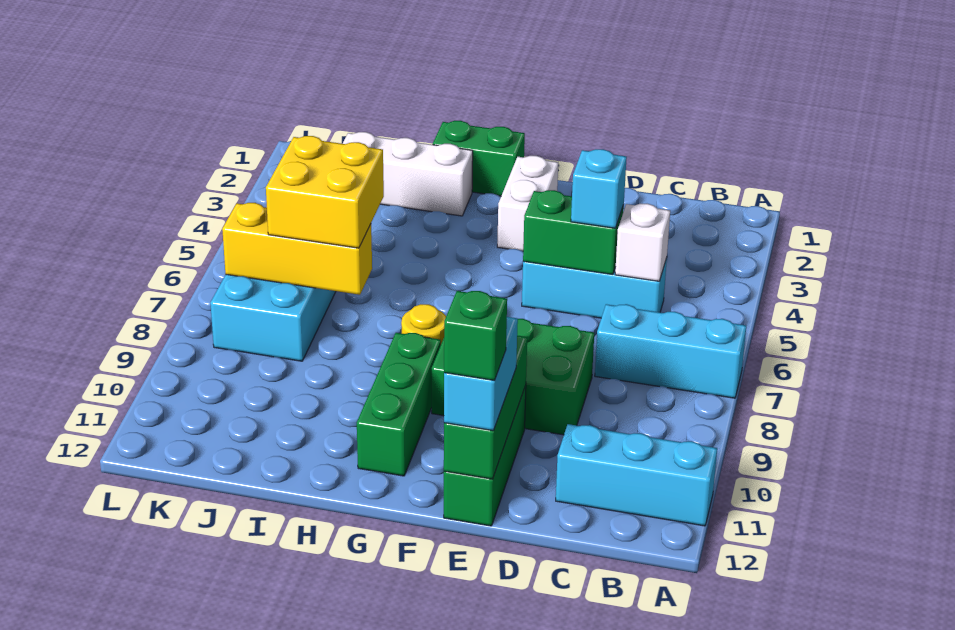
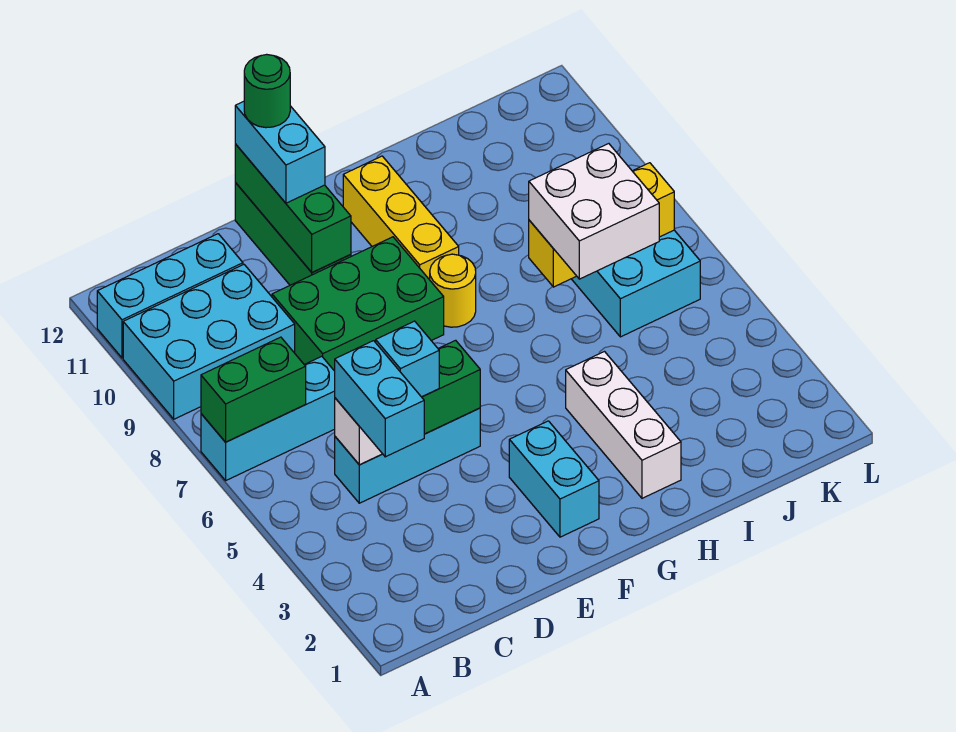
none -> cyan brick A9:C10 level 1
none -> cyan brick C4:C5 level 3
green brick E12 level 4 -> green round brick E12 level 4
white brick F2:F3 level 1 -> cyan brick F2:F3 level 1
green brick G1:H1 level 1 -> green brick A7:B7 level 2
green brick G9:G11 level 1 -> yellow brick G9:G11 level 1
white brick H2:J2 level 1 -> white brick H2:H4 level 1
yellow brick I6:J7 level 3 -> white brick I6:J7 level 3

